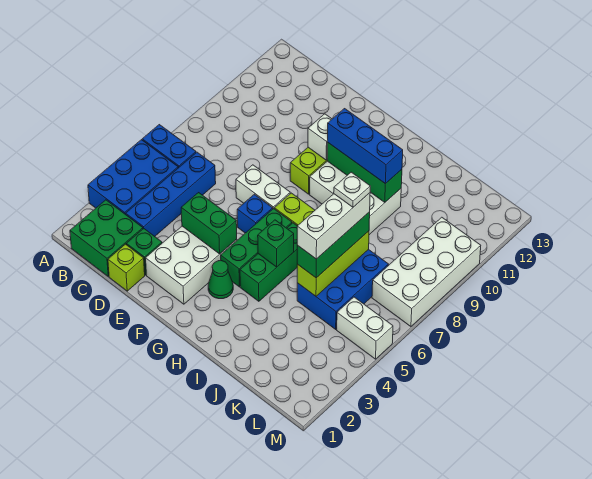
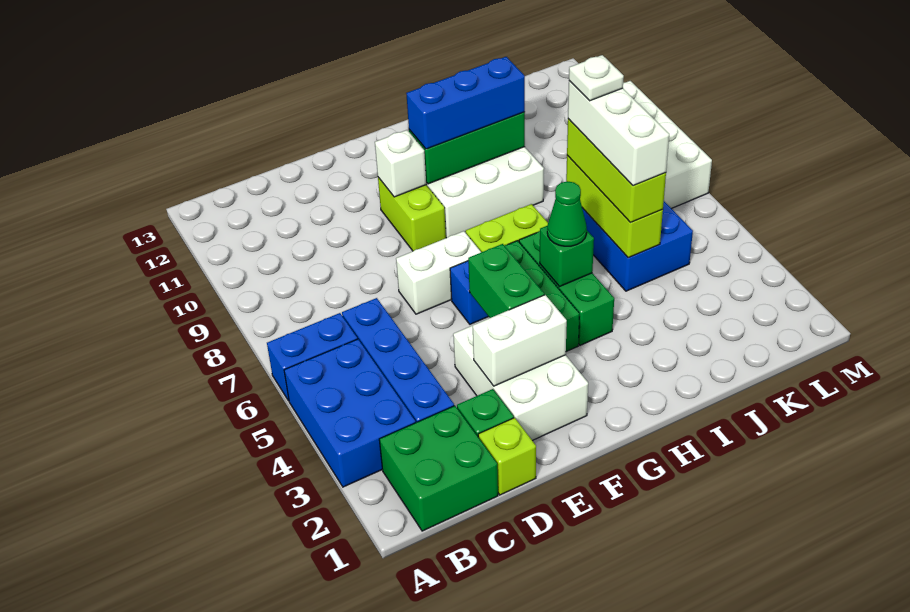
green brick E4:F4 level 2 -> green brick F4:F5 level 2
green cone G3 level 1 -> green cone H5 level 3
green brick J5:J7 level 3 -> lime brick J5:J7 level 3
white brick L5:M5 level 1 -> white brick E3:F3 level 2

